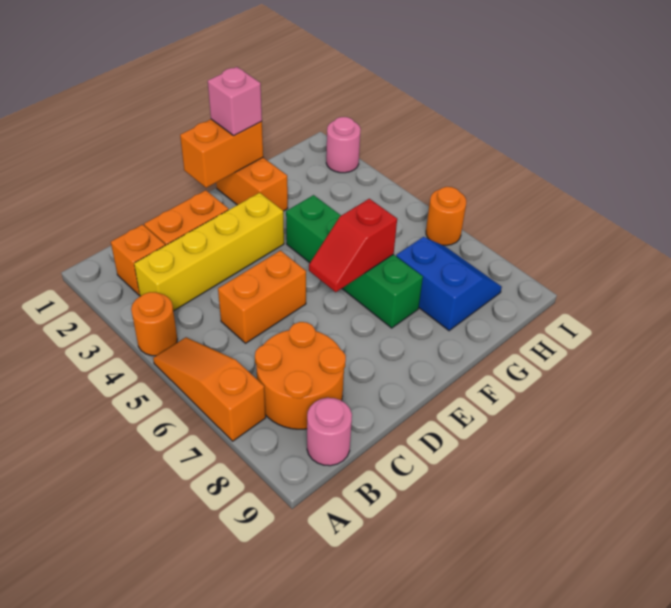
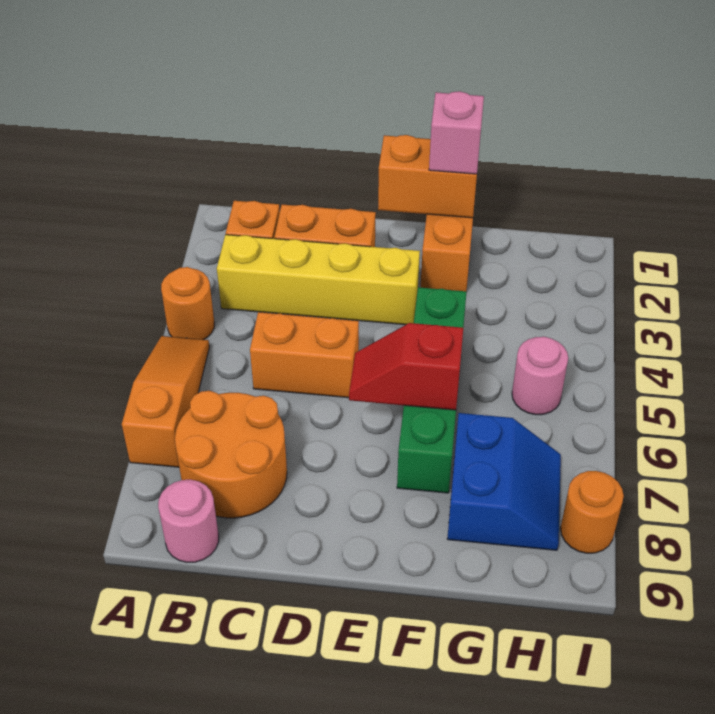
pink round brick I2 level 1 -> pink round brick H5 level 1
orange round brick I6 level 1 -> orange round brick I8 level 1

